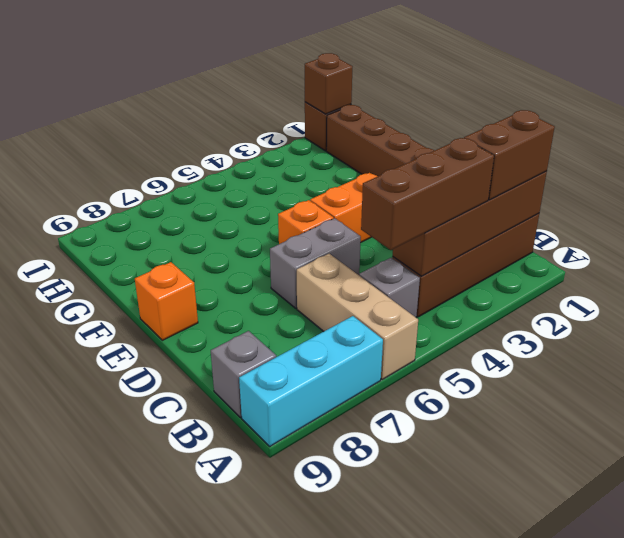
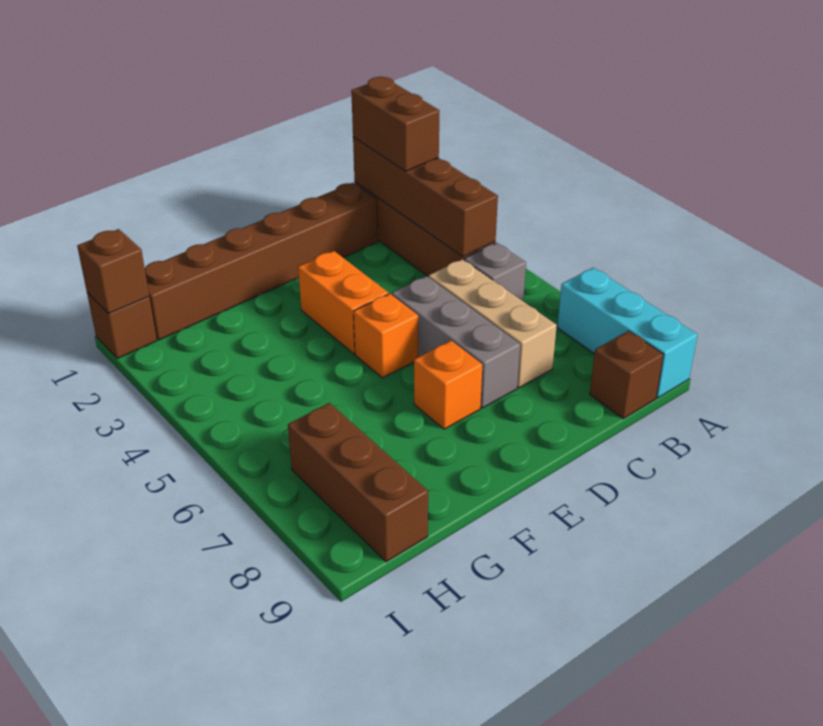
tan brick A6:C6 level 1 -> tan brick C5:C7 level 1
brown brick B3:B5 level 3 -> brown brick H7:H9 level 1
grey brick B9 level 1 -> brown brick B9 level 1
grey brick D5:D6 level 1 -> grey brick D5:D7 level 1
orange brick E9 level 1 -> orange brick E7 level 1

